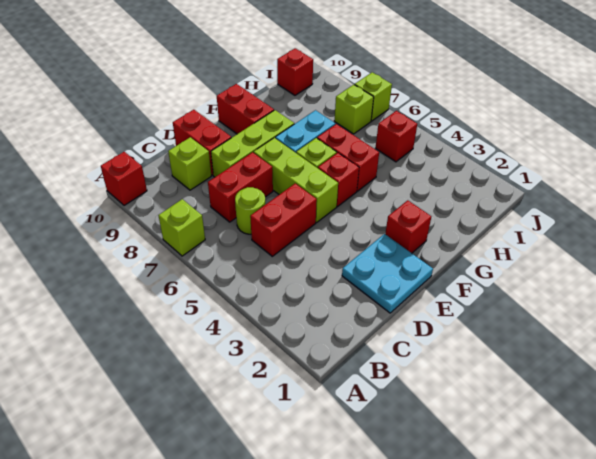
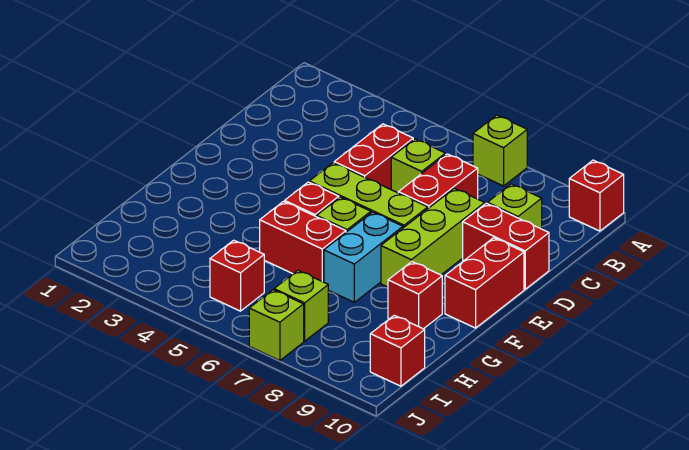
lime round brick C6 level 1 -> lime brick C6 level 1
cyan plate D1:E2 level 1 -> none
red brick F2 level 1 -> red brick G9 level 1
red brick F9:F10 level 1 -> red brick E10:F10 level 1

